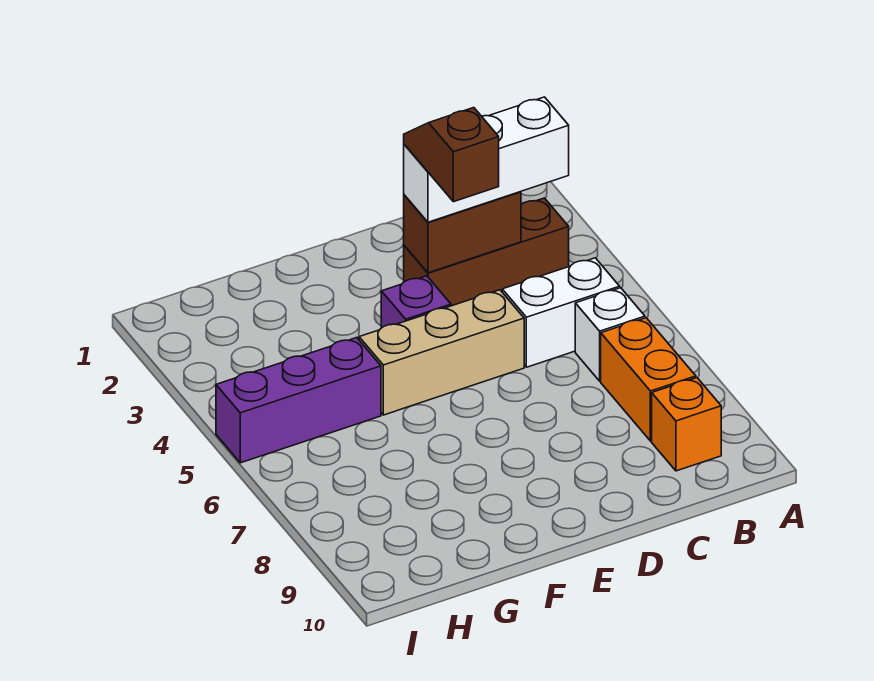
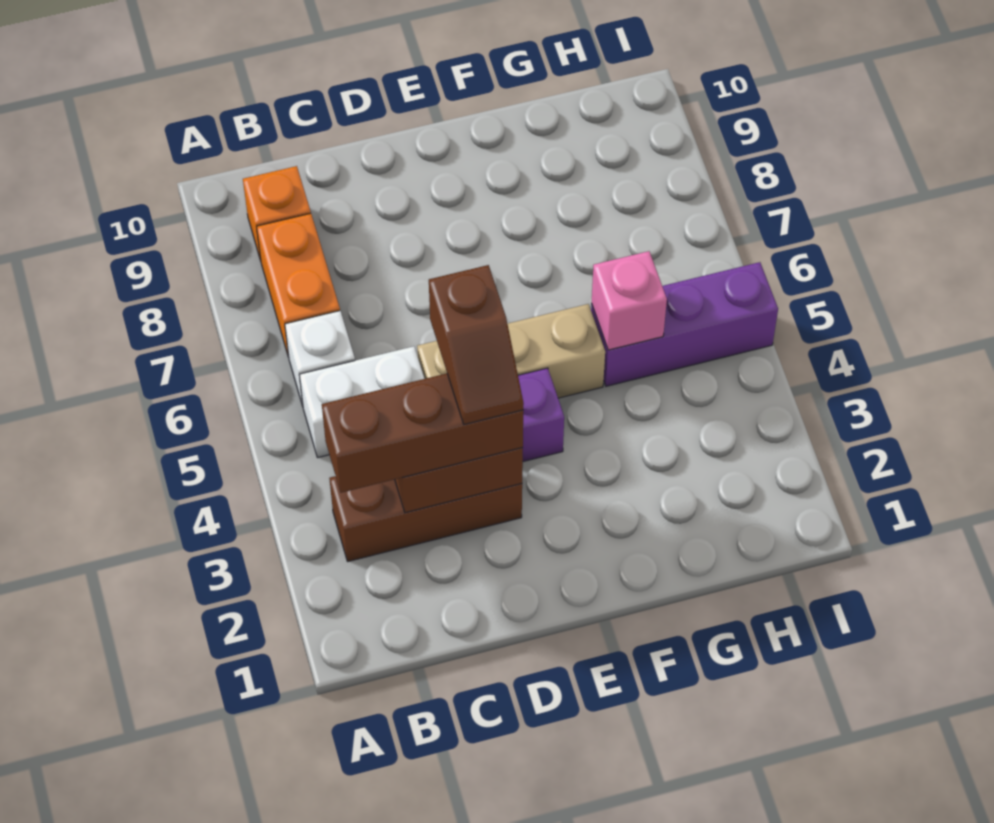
white brick B3:D3 level 3 -> brown brick B3:D3 level 3
none -> pink brick G5 level 2

